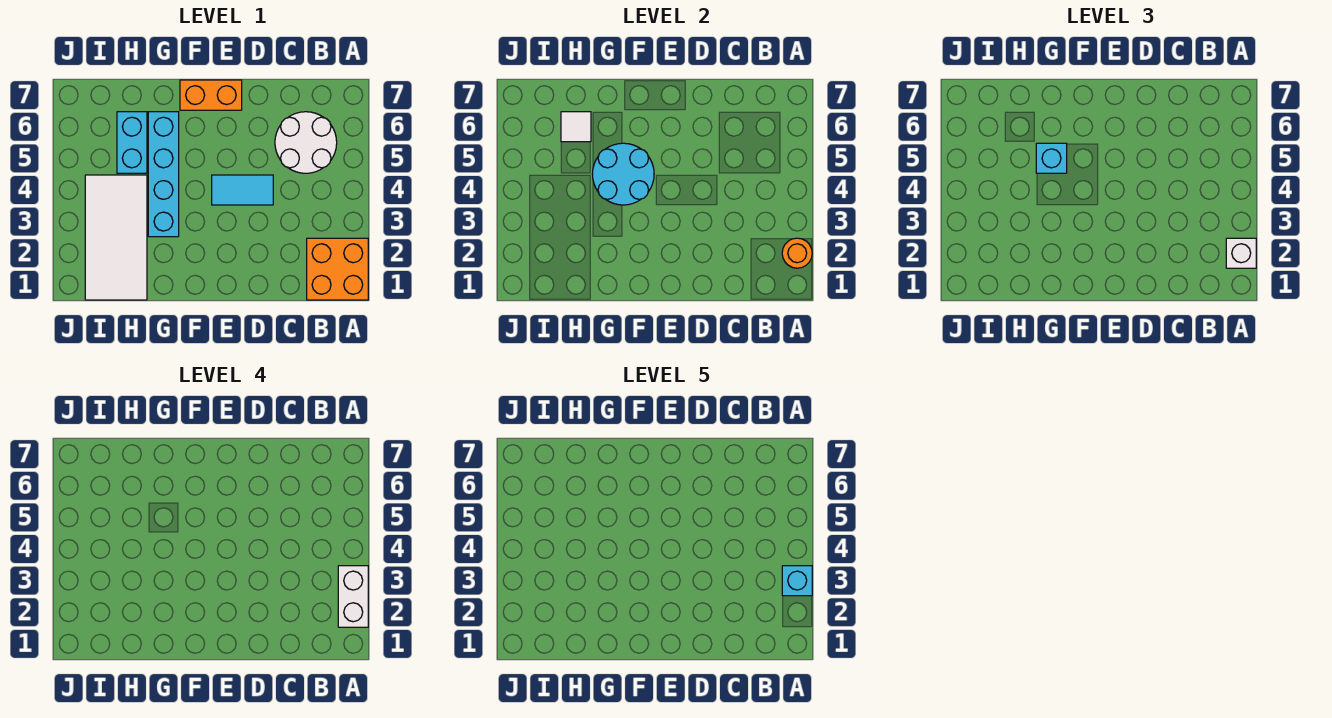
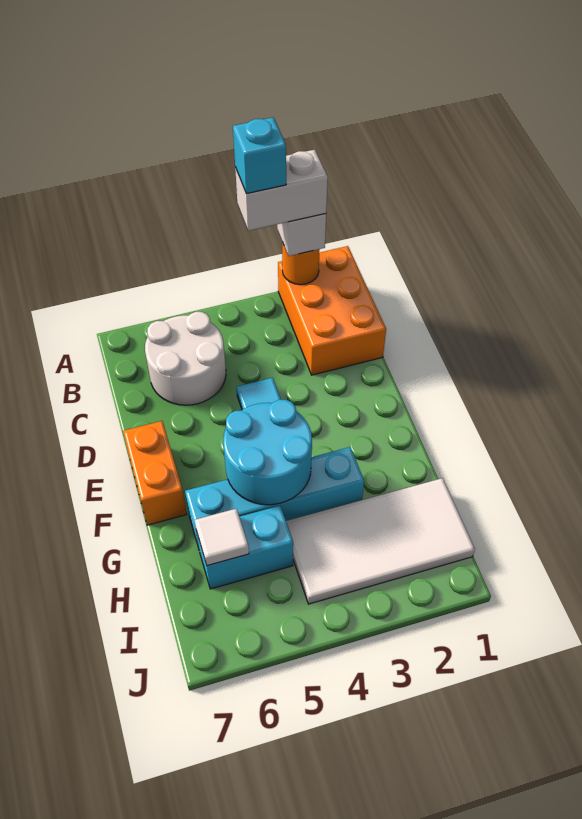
orange brick A1:B2 level 1 -> orange brick A1:C2 level 1
cyan brick G5 level 3 -> none

